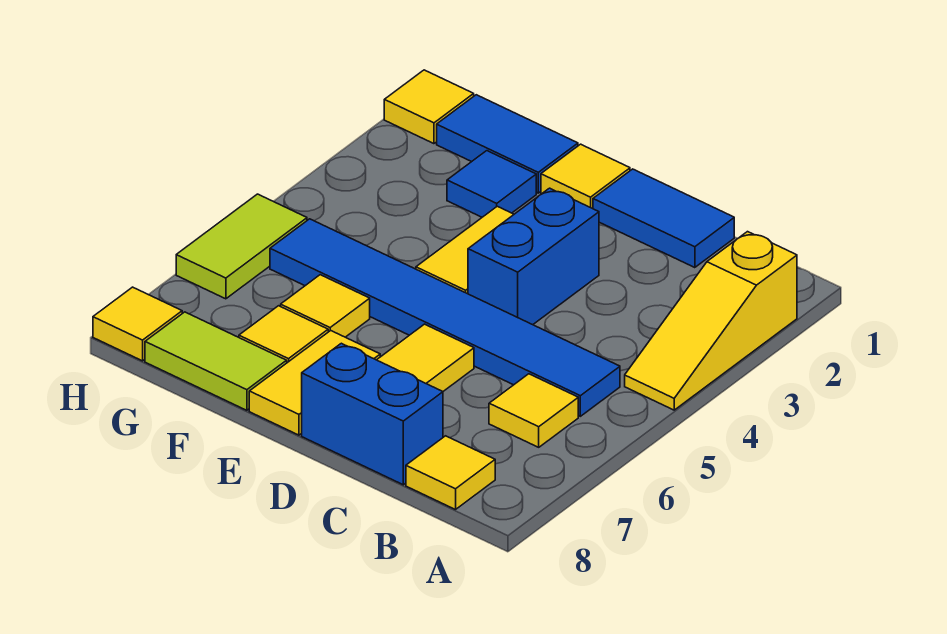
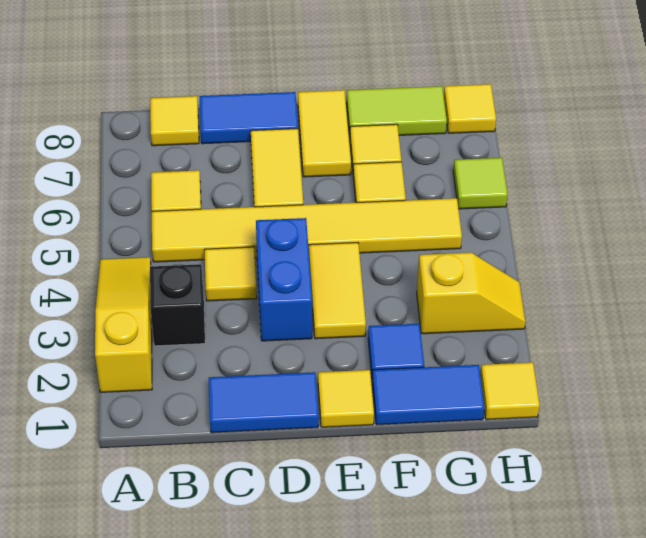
none -> black brick B3 level 1
blue tile B5:G5 level 1 -> yellow tile B5:G5 level 1
none -> yellow tile C4 level 1
blue brick C8:D8 level 1 -> blue tile C8:D8 level 1
none -> yellow slope G3:H3 level 1 top G
lime tile H5:H6 level 1 -> lime tile H6 level 1

